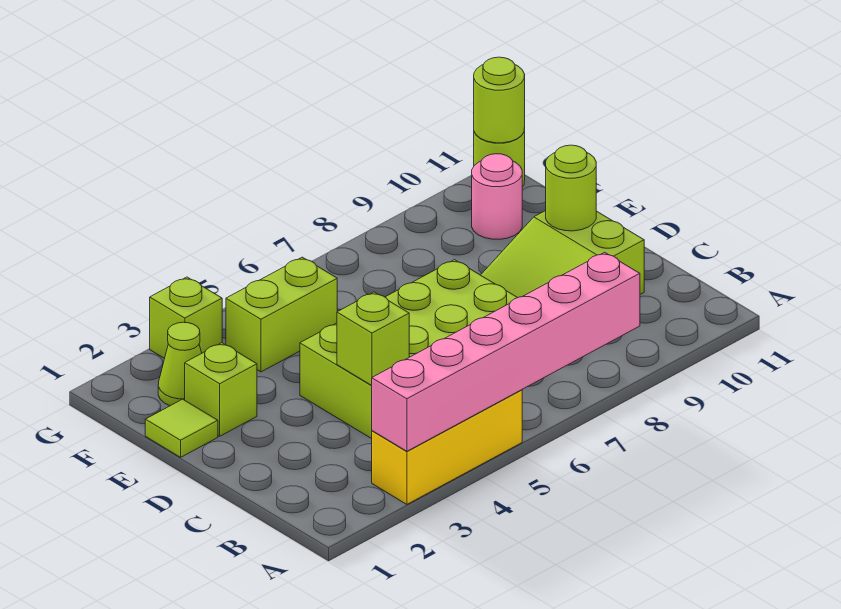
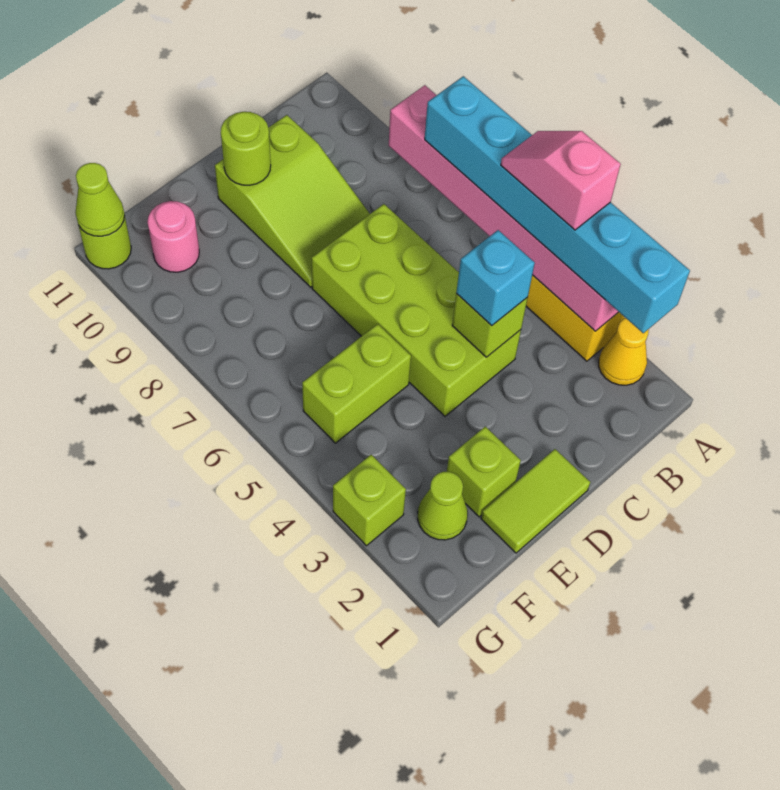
none -> yellow cone A2 level 1
none -> cyan brick A2:A7 level 3
none -> pink slope A4:A5 level 4 top 4
none -> cyan brick C4 level 3
lime tile E1 level 1 -> lime tile D1:E1 level 1
lime brick F4:F5 level 1 -> lime brick E5:F5 level 1
lime round brick G11 level 2 -> lime cone G11 level 2

